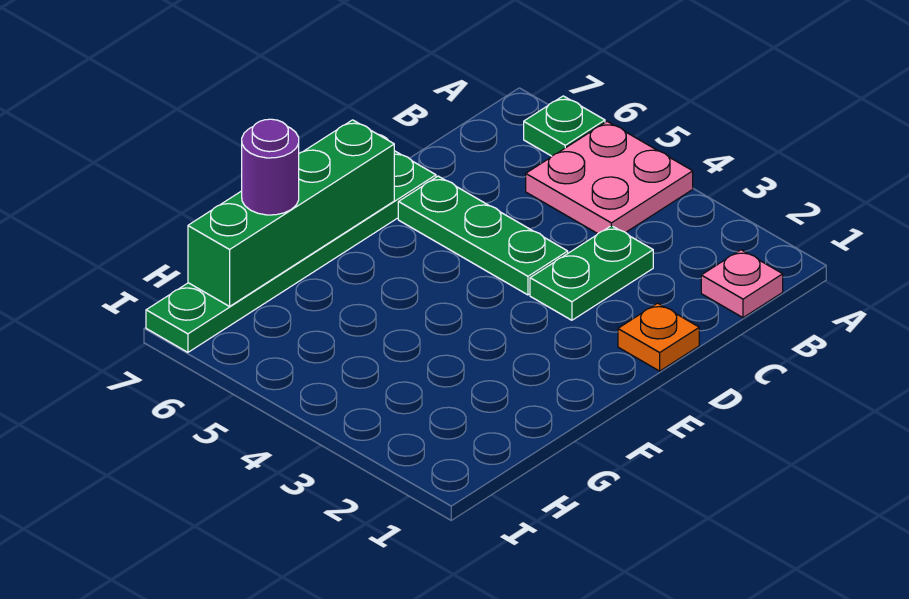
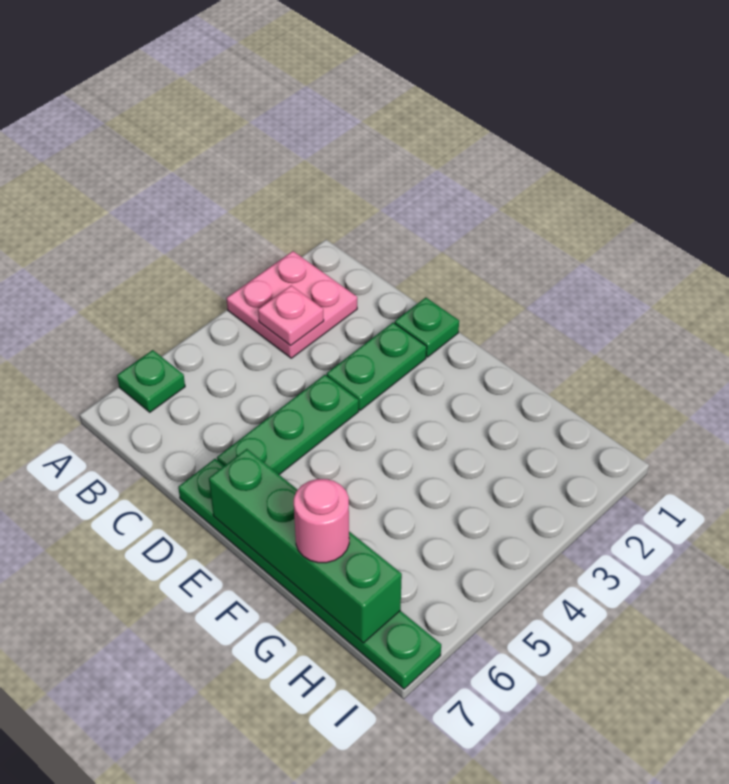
pink plate A4:B5 level 1 -> pink plate A2:B3 level 1
pink plate B1 level 1 -> pink plate B3 level 2
green plate C3:D3 level 1 -> green plate D2:D3 level 1
orange plate D1 level 1 -> green plate D1 level 1
purple round brick G7 level 3 -> pink round brick G7 level 3

